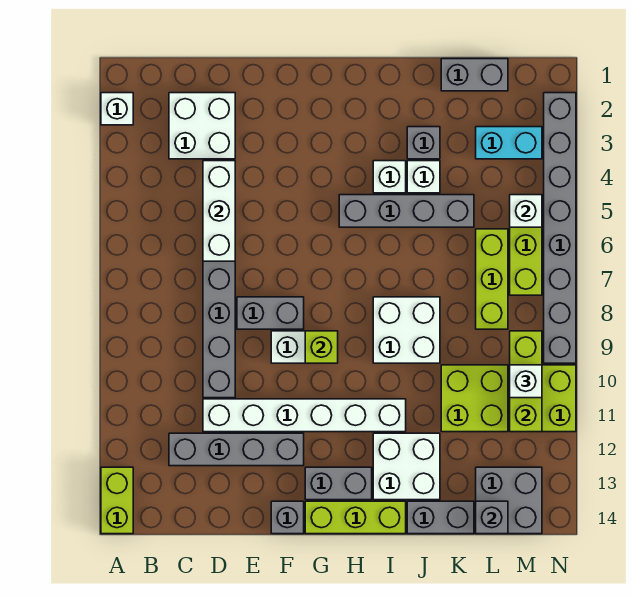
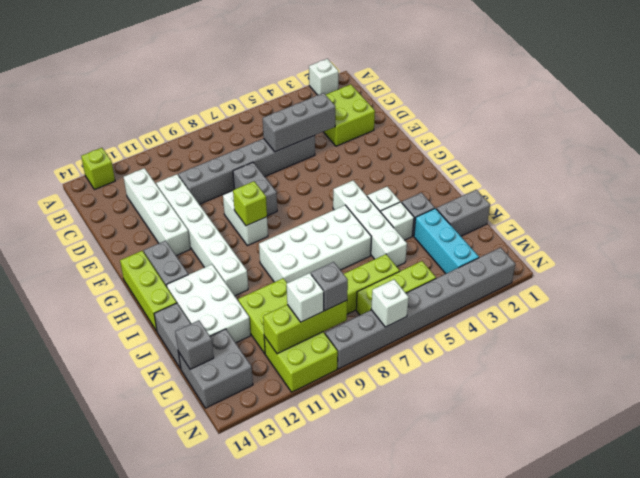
lime brick A13:A14 level 1 -> lime brick A13 level 1
white brick C2:D3 level 1 -> lime brick C2:D3 level 1
grey brick C12:F12 level 1 -> white brick C12:F12 level 1
white brick D4:D6 level 2 -> grey brick D4:D6 level 2
grey brick F14 level 1 -> grey brick M9 level 3
grey brick H5:K5 level 1 -> white brick H5:K5 level 1
white brick I8:J9 level 1 -> white brick I6:J9 level 1
white brick I12:J13 level 1 -> white brick I12:K13 level 1
grey brick K1:L1 level 1 -> grey brick K1:K2 level 1
cyan brick L3:M3 level 1 -> cyan brick K3:M3 level 1
white brick M5 level 2 -> white brick N7 level 2

